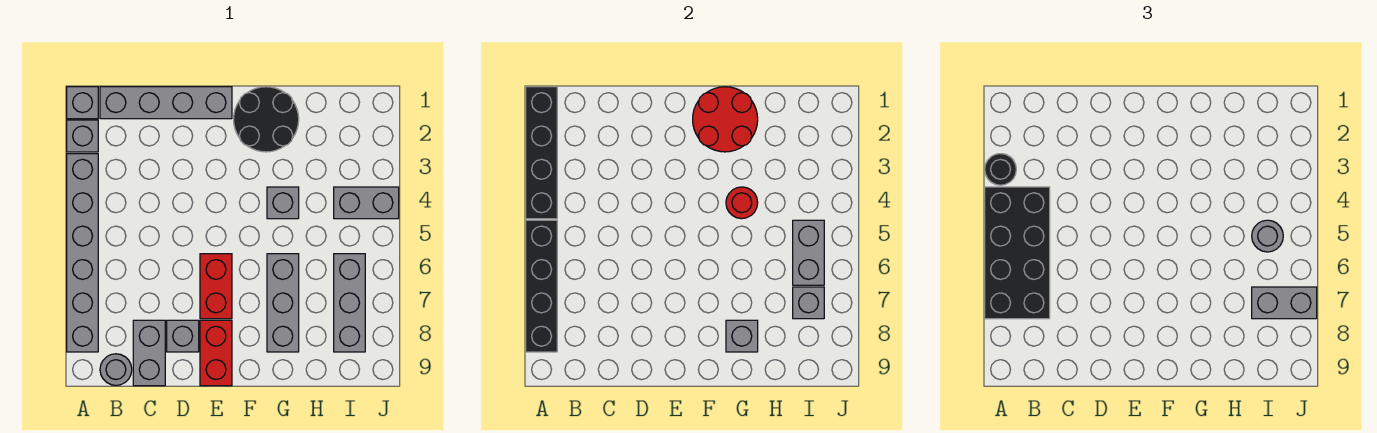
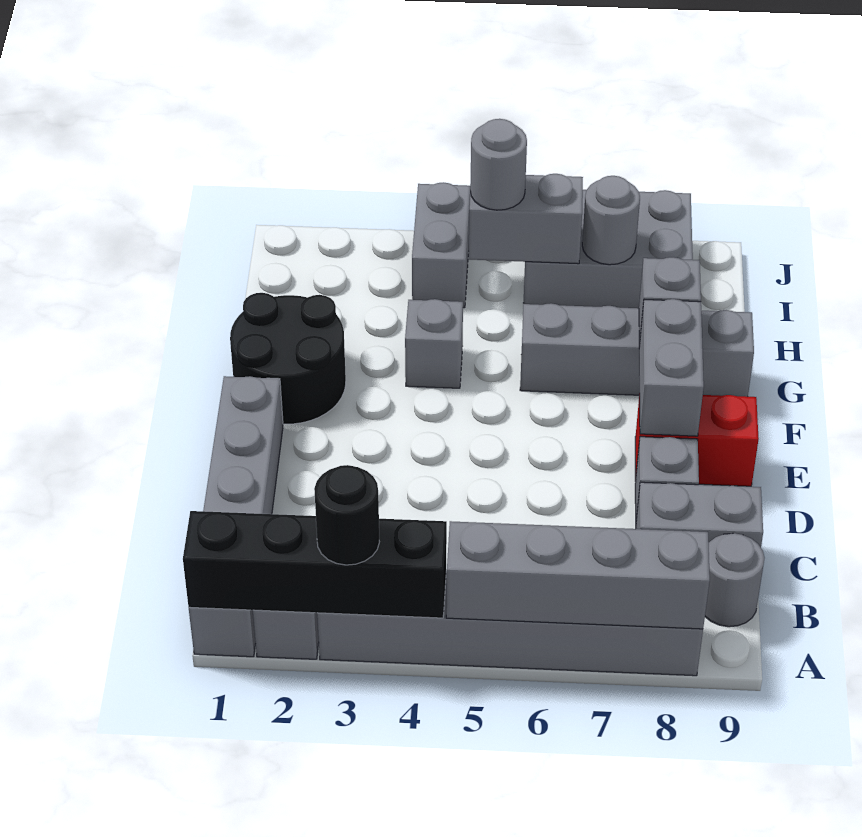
black brick A4:B7 level 3 -> none
black brick A5:A8 level 2 -> grey brick A5:A8 level 2
red brick E6:E7 level 1 -> none
red round brick F1:G2 level 2 -> none
red round brick G4 level 2 -> none
grey brick G6:G8 level 1 -> grey brick G6:G9 level 1
grey brick I6:I8 level 1 -> grey brick I6:J8 level 1
grey brick I7 level 2 -> grey round brick I7 level 2
grey brick I7:J7 level 3 -> grey brick E8:F8 level 2

